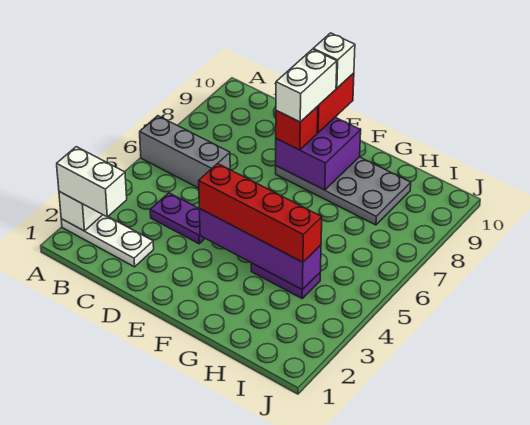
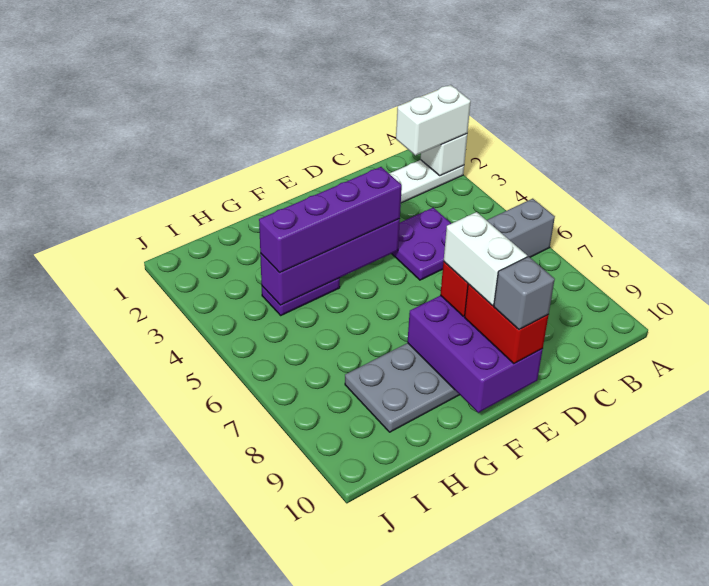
purple plate C4:D4 level 1 -> purple plate C4:D5 level 1
red brick E4:H4 level 3 -> purple brick E4:H4 level 3
purple brick E8:F9 level 2 -> purple brick E8:F10 level 2
white brick E10 level 4 -> grey brick E10 level 4

